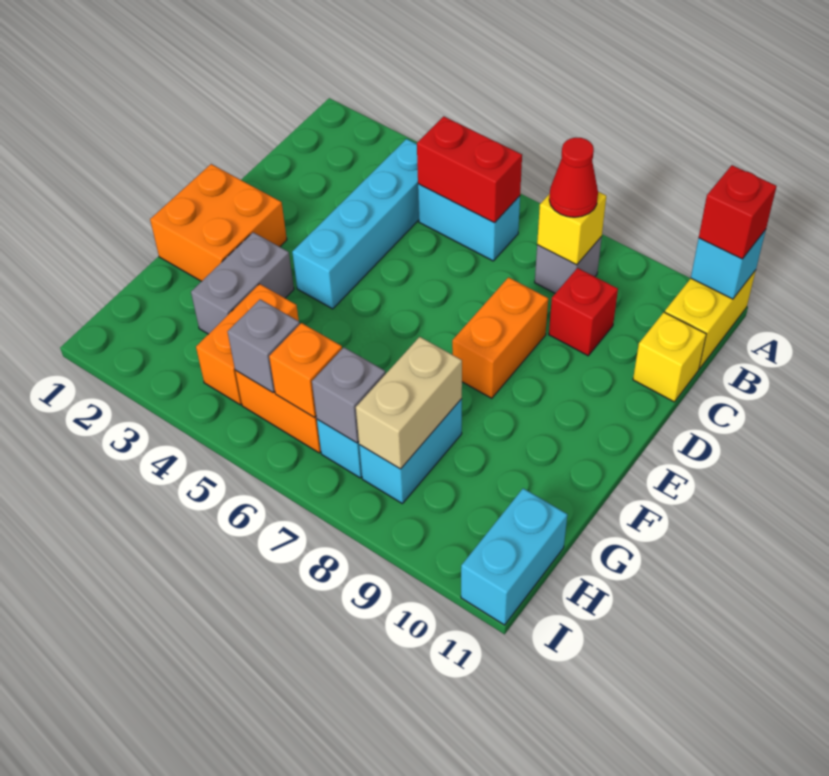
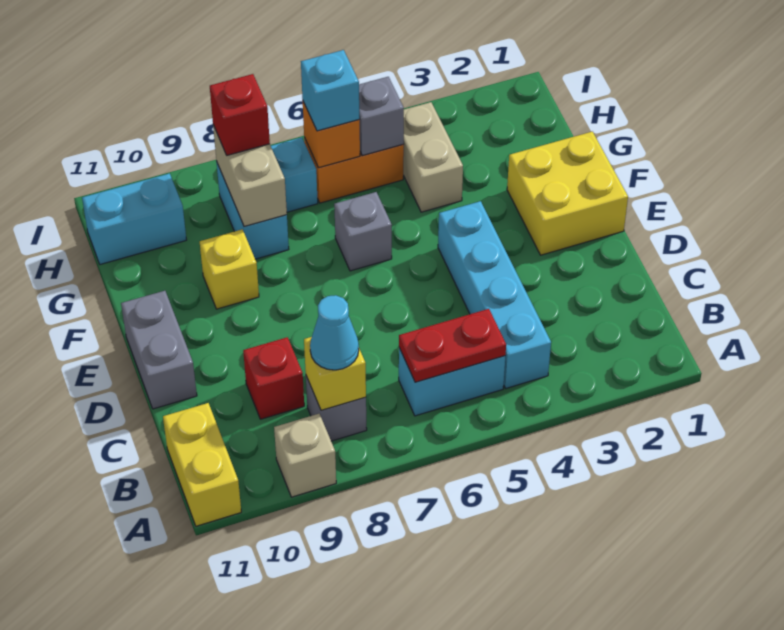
none -> tan brick A9 level 1
cyan brick A11 level 2 -> cyan brick H6 level 3
red brick A11 level 3 -> red brick H8 level 3
red brick B5:B6 level 2 -> red plate B5:B6 level 2
red cone B8 level 3 -> cyan cone B8 level 3
yellow brick C11 level 1 -> yellow brick F9 level 1
orange brick D8:E8 level 1 -> none
orange brick E1:F2 level 1 -> yellow brick E1:F2 level 1
grey brick F3:G3 level 1 -> grey brick D11:E11 level 1
orange brick G4:H4 level 1 -> tan brick G4:H4 level 1
grey brick H7 level 2 -> grey brick F6 level 1
cyan brick H11:I11 level 1 -> cyan brick H10:H11 level 1

